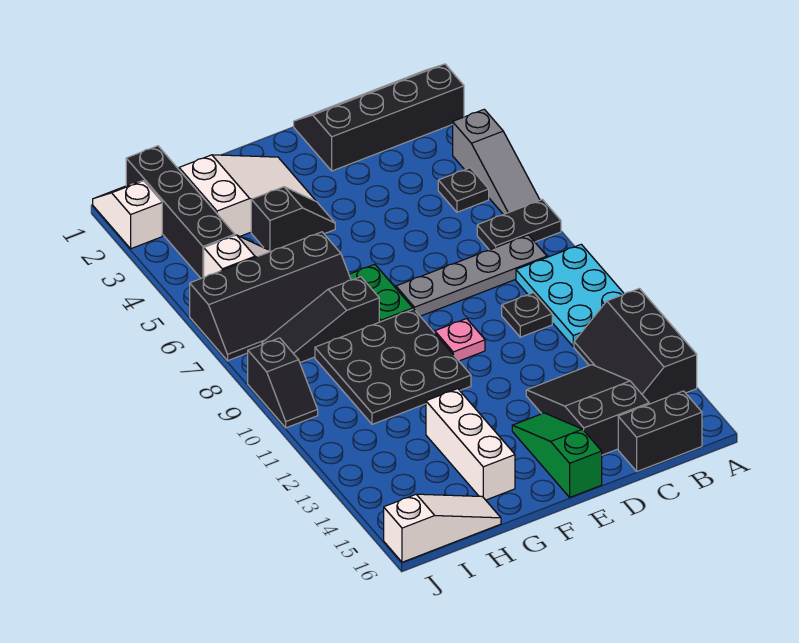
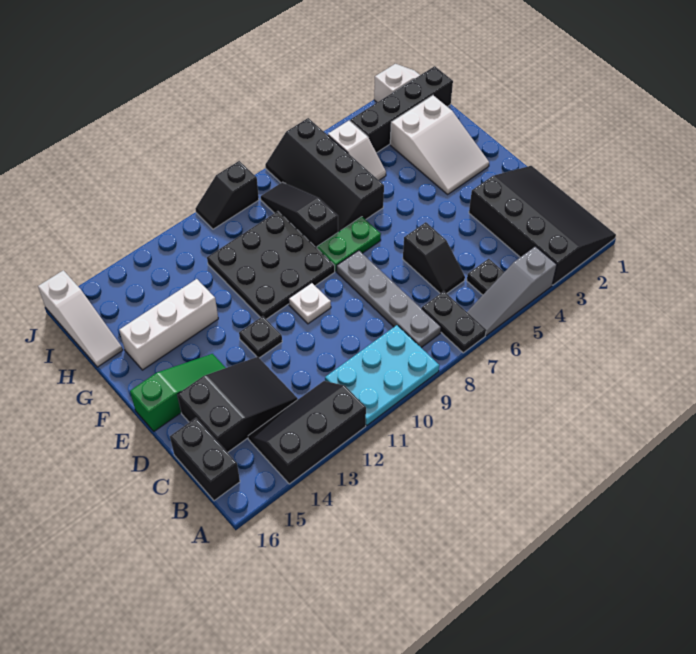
black slope A1:D2 level 1 top 2 -> black slope A1:D3 level 1 top 3
black plate C10 level 1 -> black plate E12 level 1
pink plate E10 level 1 -> white plate E10 level 1
black slope F4:G4 level 1 top G -> black slope C6:D6 level 1 top D

